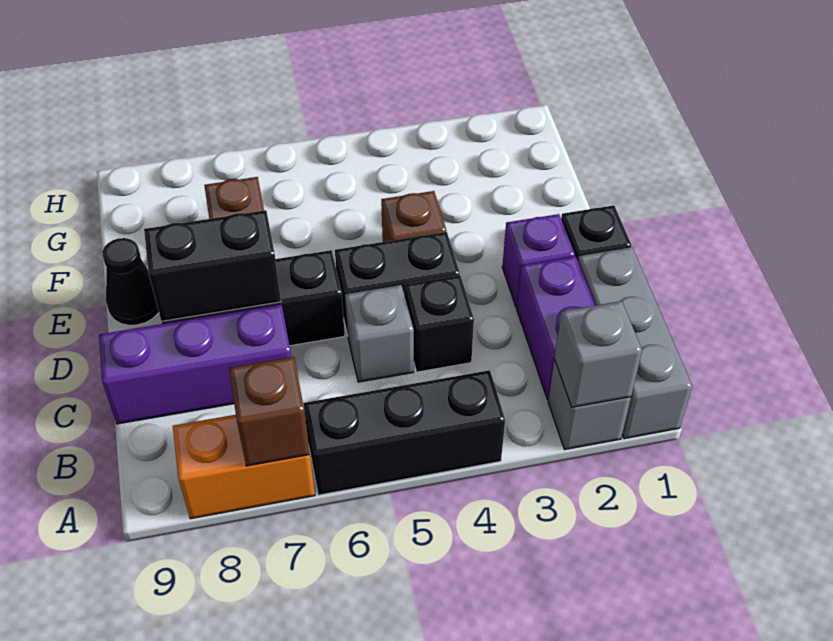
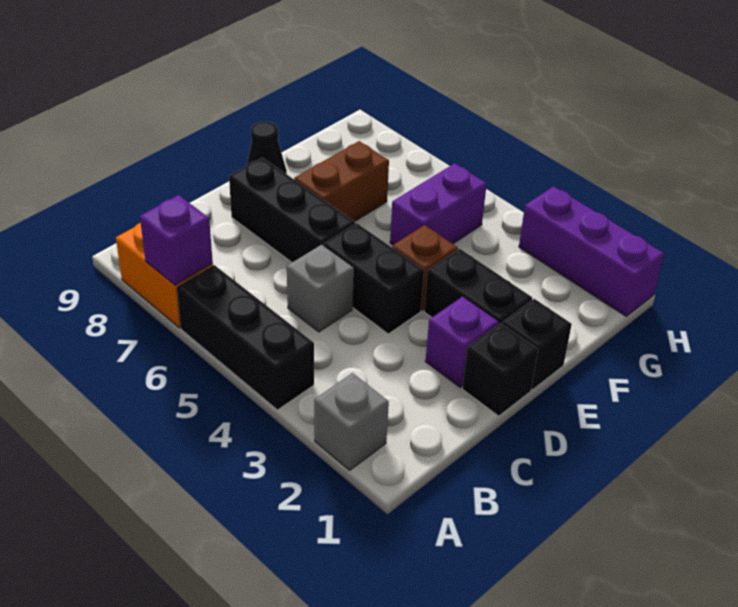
grey brick A1:C1 level 1 -> none
grey brick A2 level 2 -> none
brown brick A7 level 2 -> purple brick A7 level 2
purple brick B2:C2 level 1 -> purple brick F5:G5 level 1
black brick C4 level 1 -> black brick E1 level 1
purple brick C7:C9 level 1 -> purple brick H1:H3 level 1
black brick D7:D8 level 2 -> black brick E2:E3 level 1

